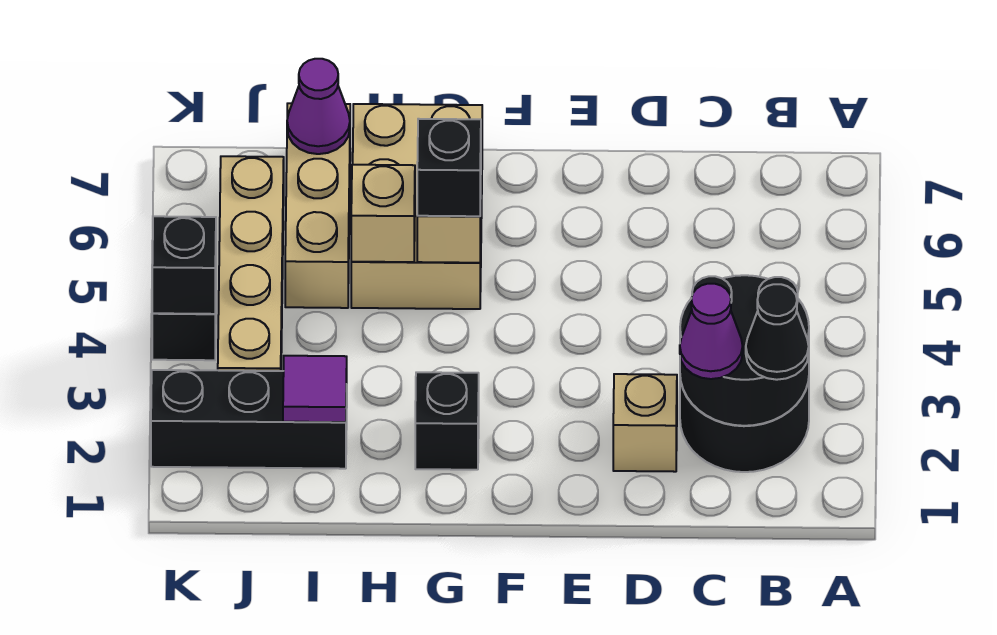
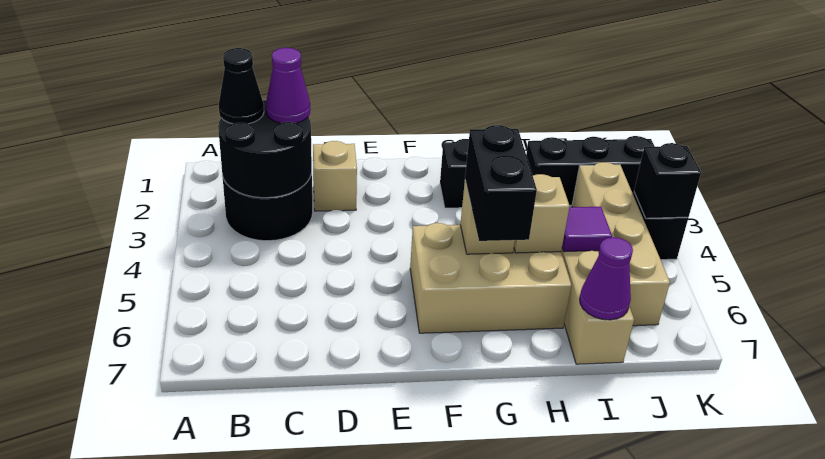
tan brick G5:H7 level 1 -> tan brick F5:H6 level 1
black brick G5 level 3 -> black brick G5:G6 level 3
purple tile I2 level 2 -> purple tile I5 level 2

